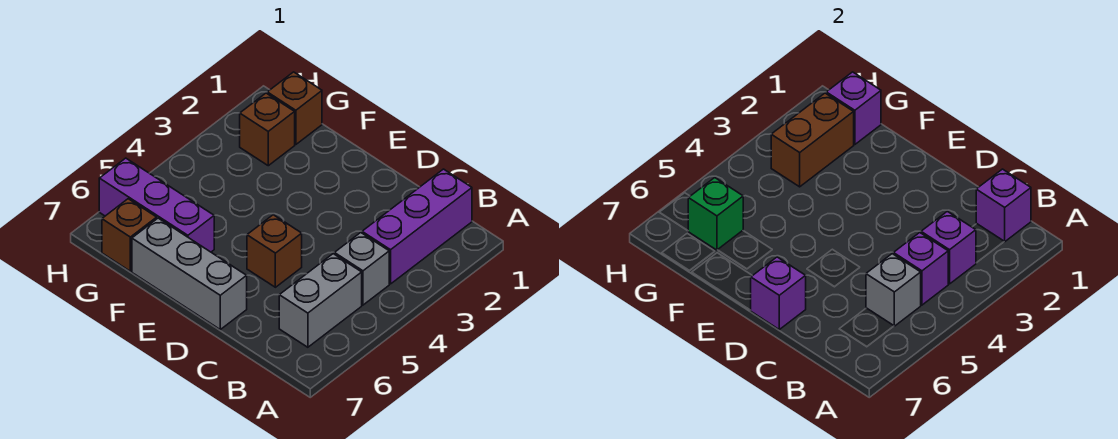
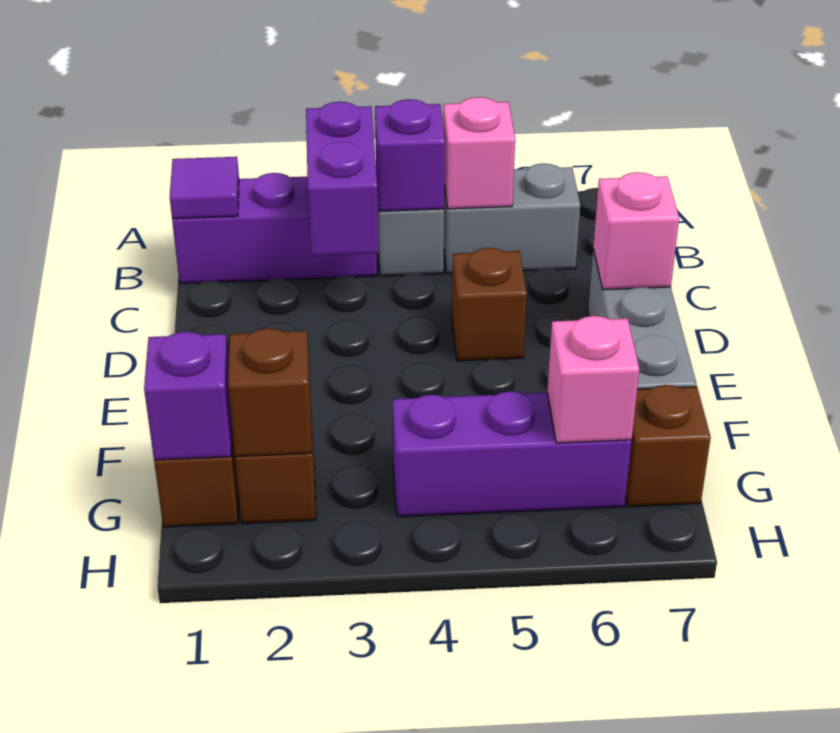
purple brick B1 level 2 -> purple tile B1 level 2
purple brick B3 level 2 -> purple brick B3:C3 level 2
grey brick B5 level 2 -> pink brick B5 level 2
purple brick D7 level 2 -> pink brick D7 level 2
purple brick F6:H6 level 1 -> purple brick G4:G6 level 1
brown brick G2:G3 level 2 -> brown brick G2 level 2
green brick G6 level 2 -> pink brick G6 level 2

